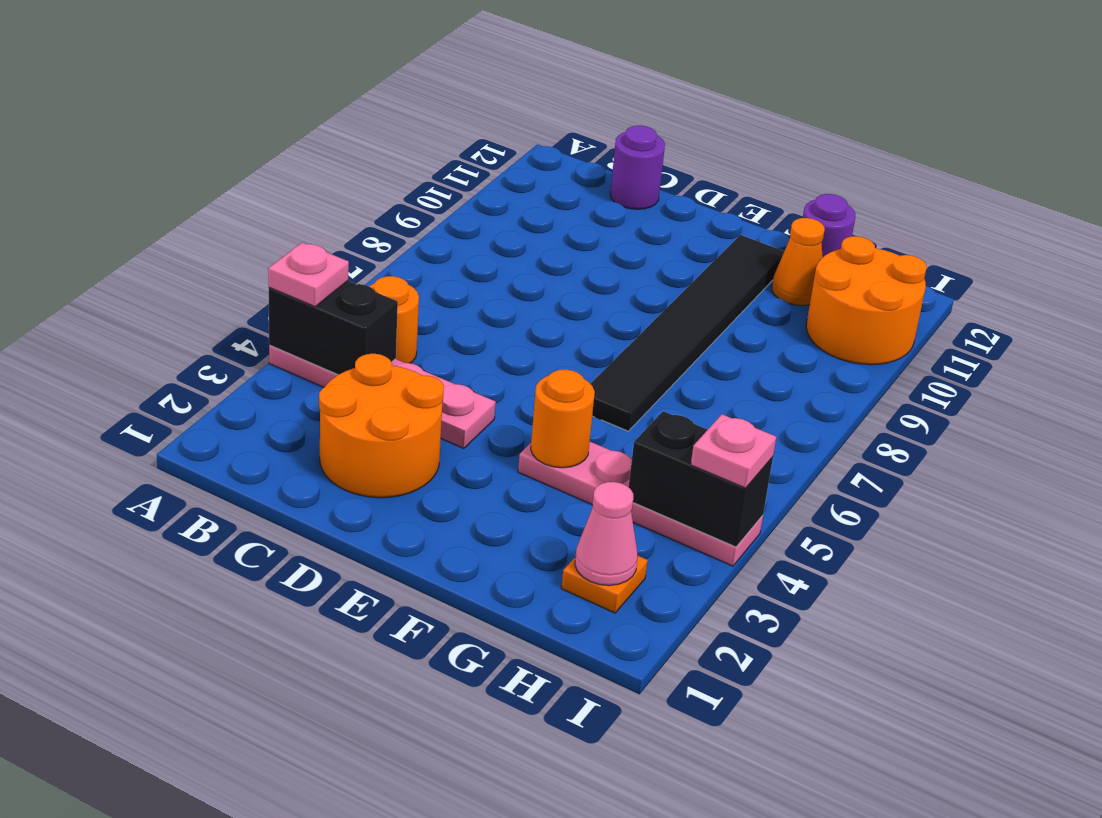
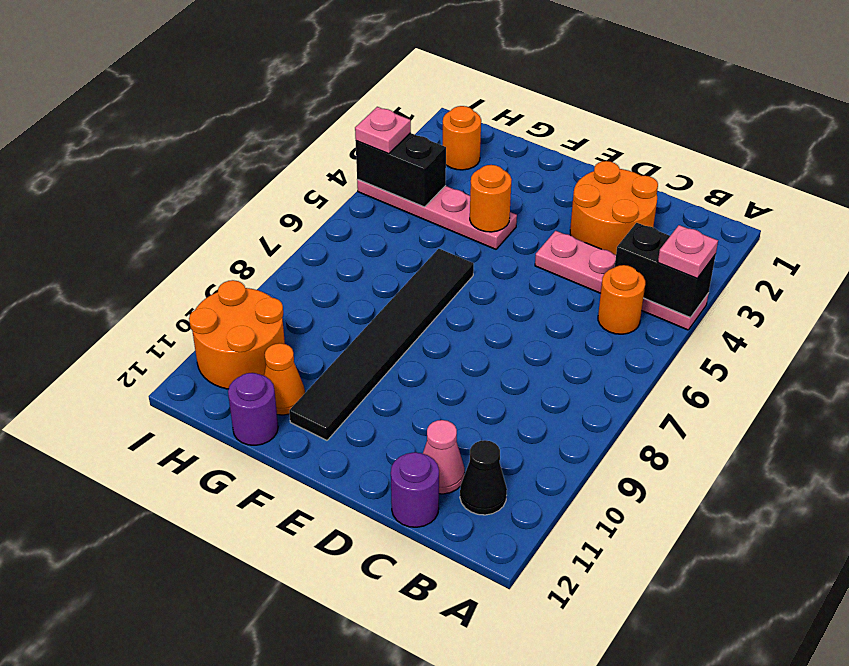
none -> black cone B11 level 1
orange plate H2 level 1 -> orange round brick H2 level 1
pink cone H2 level 2 -> pink cone C11 level 1

